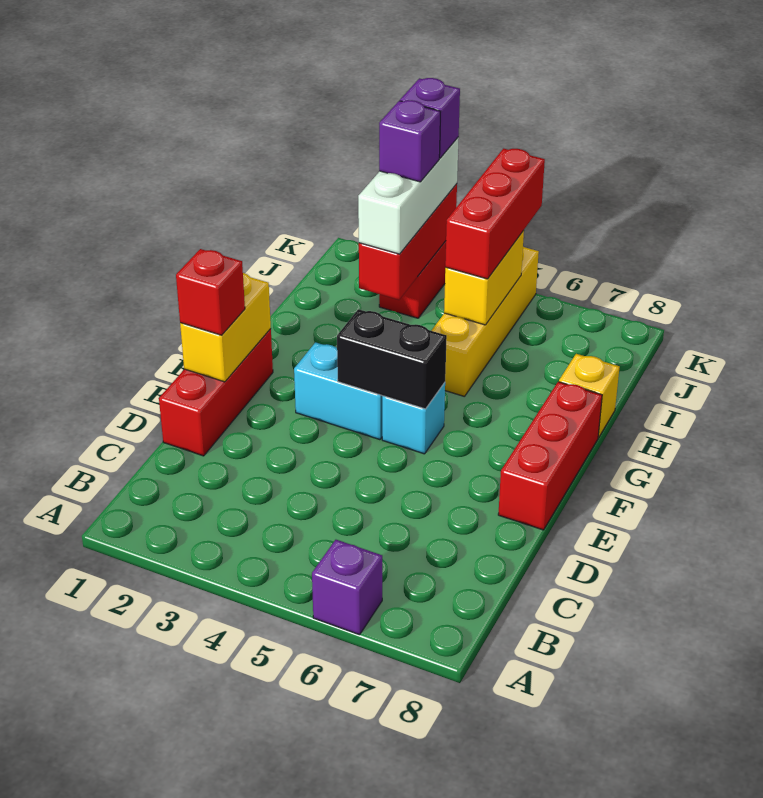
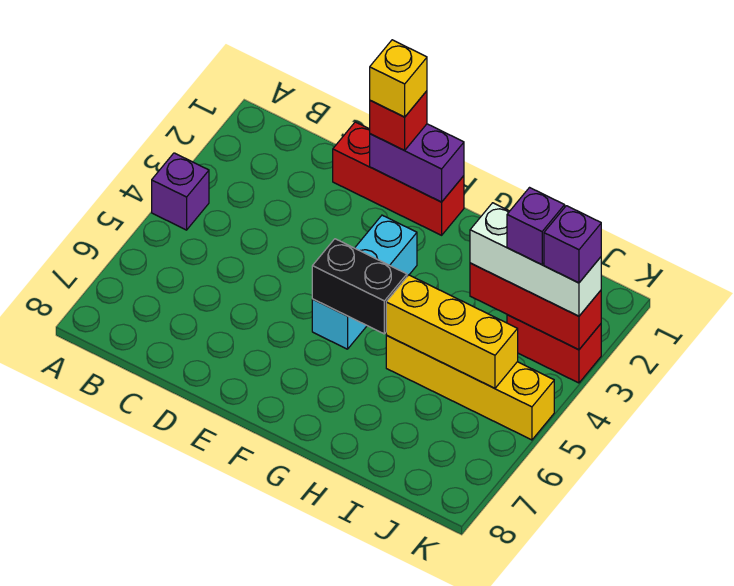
purple brick A6 level 1 -> purple brick A4 level 1
yellow brick E1:F1 level 2 -> purple brick E1:F1 level 2
red brick E8:G8 level 1 -> none
black brick F4:F5 level 2 -> black brick F5:G5 level 2
yellow brick H8 level 1 -> yellow brick E1 level 4
yellow brick I5:J5 level 2 -> yellow brick H5:J5 level 2
red brick I5:K5 level 3 -> none

